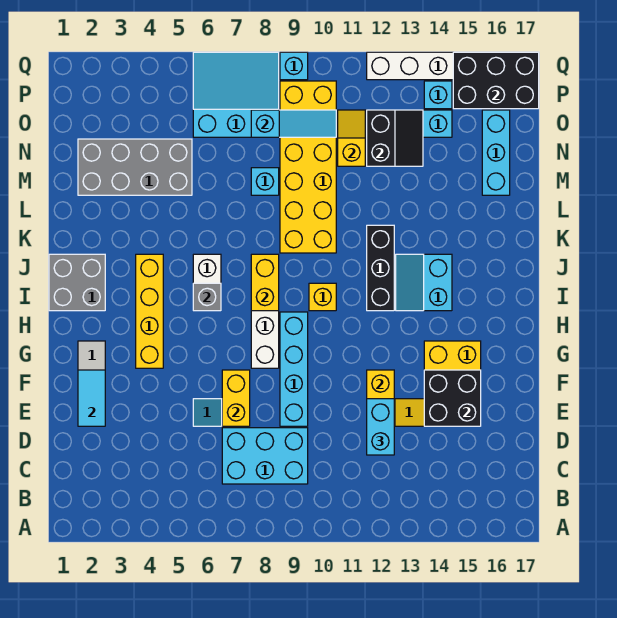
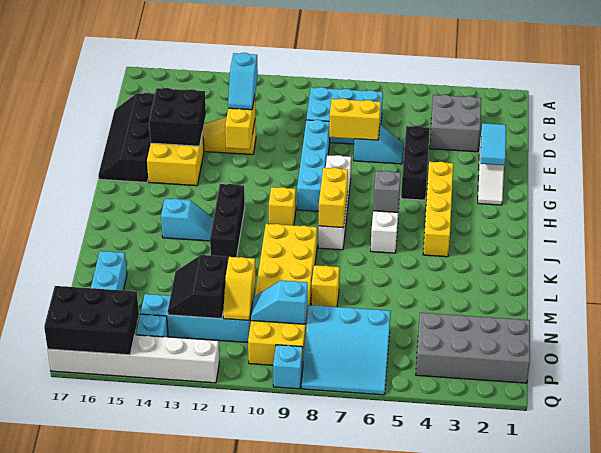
cyan brick D12:E12 level 3 -> cyan slope D12:E12 level 3 top D
none -> black slope D16:G17 level 1 top 16
none -> black brick E5:G5 level 1
yellow brick E7:F7 level 2 -> yellow brick E7:E8 level 2
grey brick I1:J2 level 1 -> grey brick C3:D4 level 1
cyan slope I13:J14 level 1 top 14 -> cyan slope J13:J14 level 1 top 14
grey brick M2:N5 level 1 -> grey brick O1:P4 level 1
cyan brick M8 level 1 -> yellow brick M8 level 1
cyan slope O8:O10 level 2 top 8 -> cyan slope O9:O10 level 2 top 9

